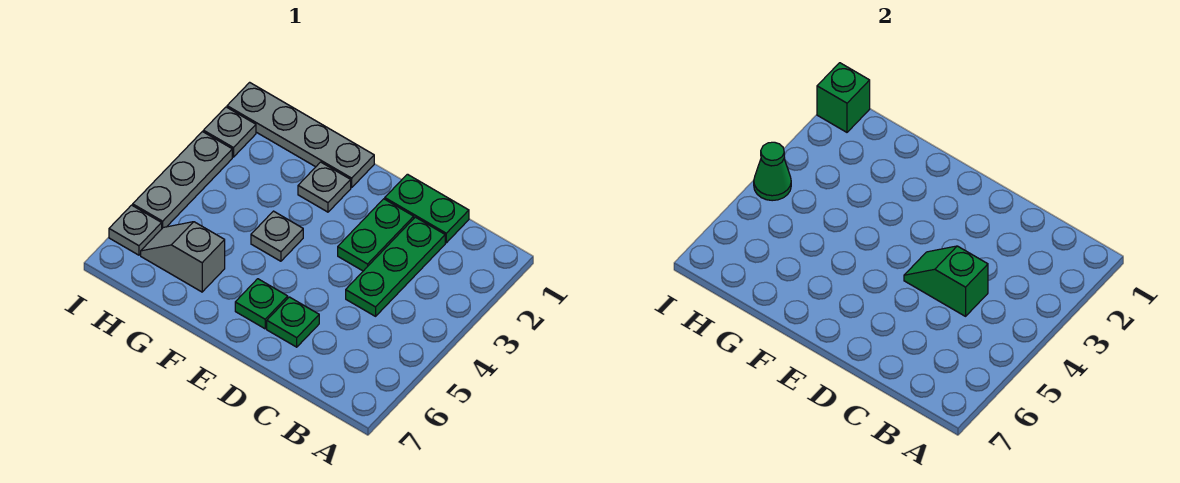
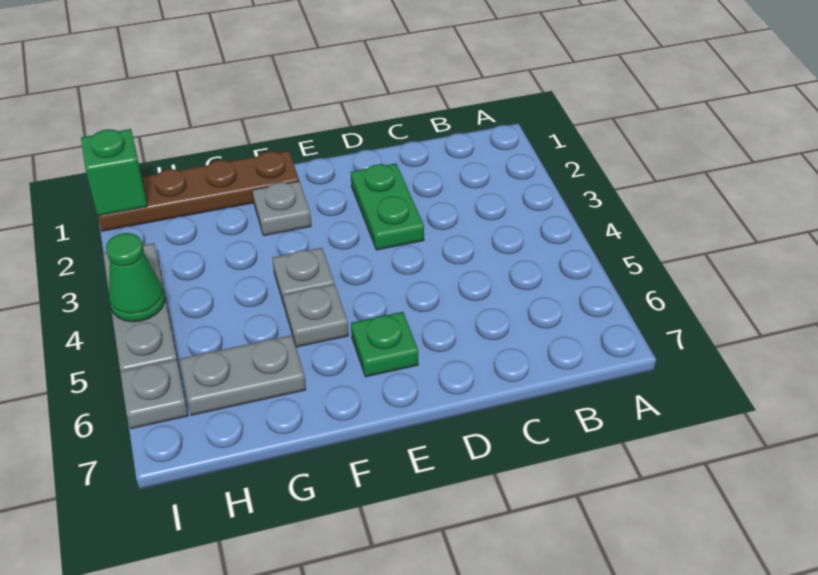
green plate C1:D1 level 1 -> none
green plate C2:C4 level 1 -> none
green slope C4:D4 level 2 top C -> none
green plate D6 level 1 -> none
grey plate F1:I1 level 1 -> brown plate F1:I1 level 1
grey slope G6:H6 level 1 top G -> grey plate G6:H6 level 1
grey plate I2 level 1 -> grey plate F5 level 1

